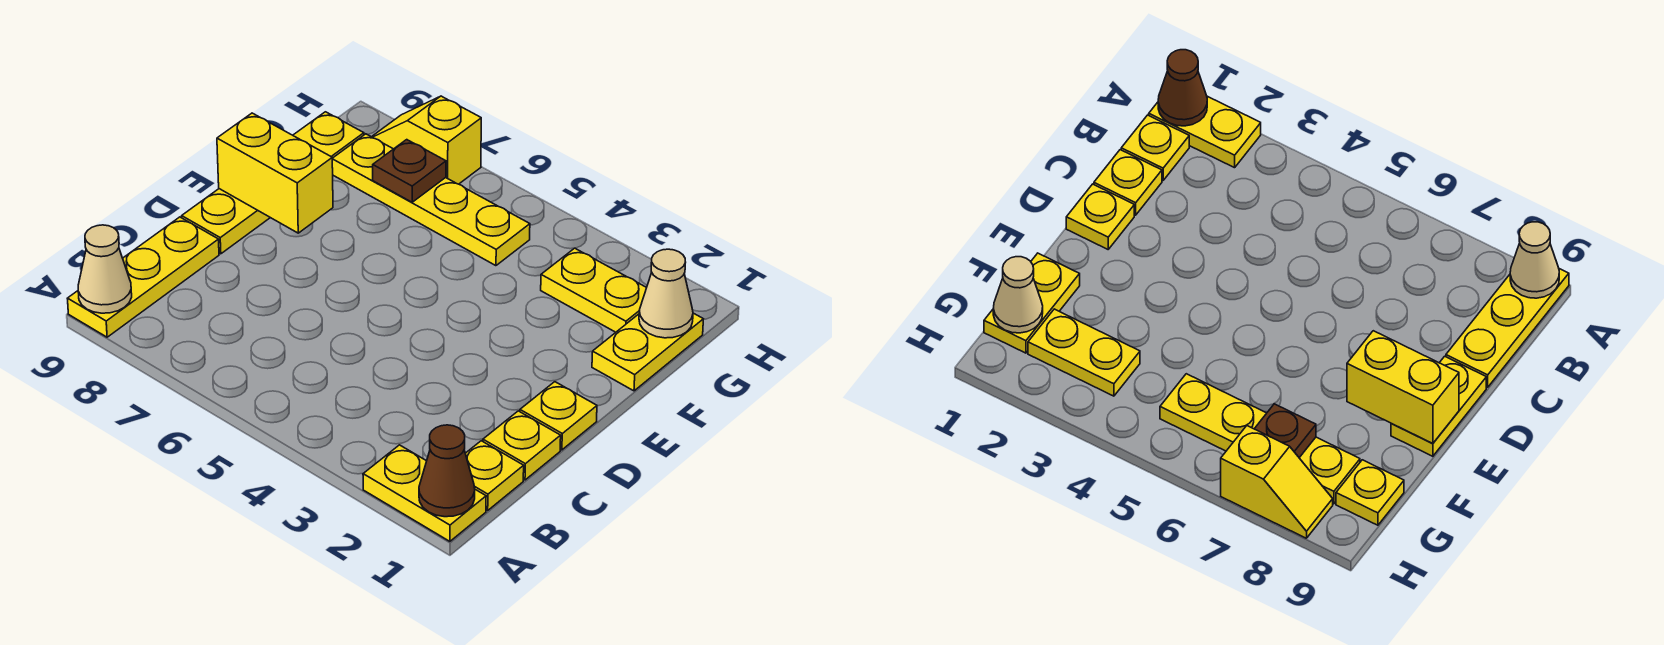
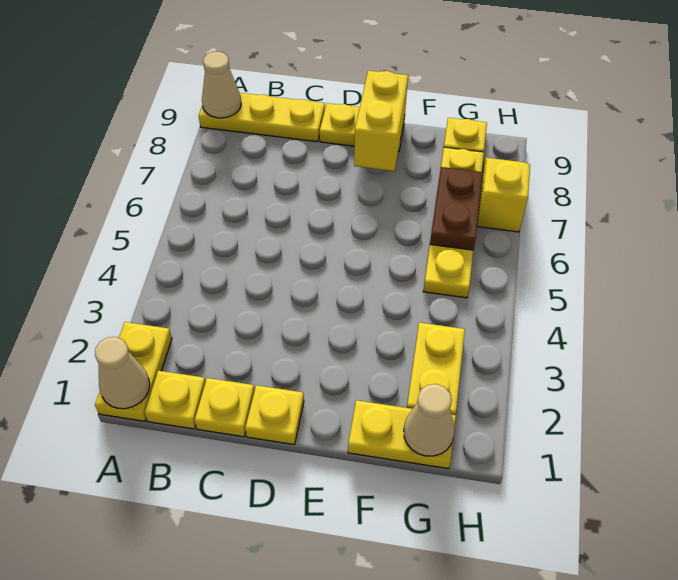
brown cone A1 level 2 -> tan cone A1 level 2
brown plate G7 level 2 -> brown plate G6:G7 level 2

